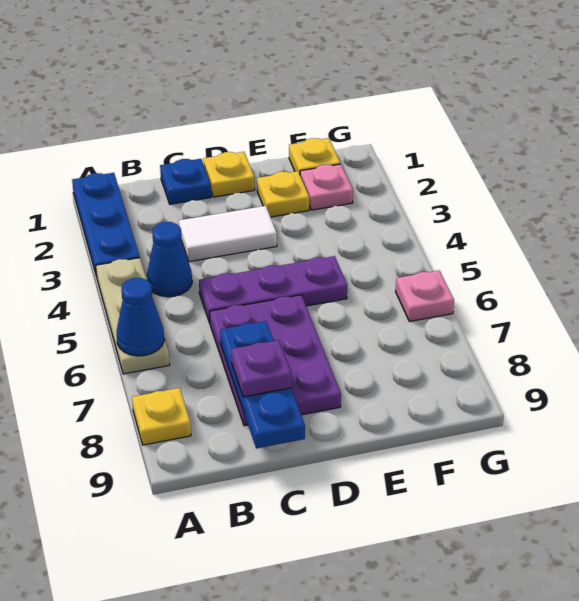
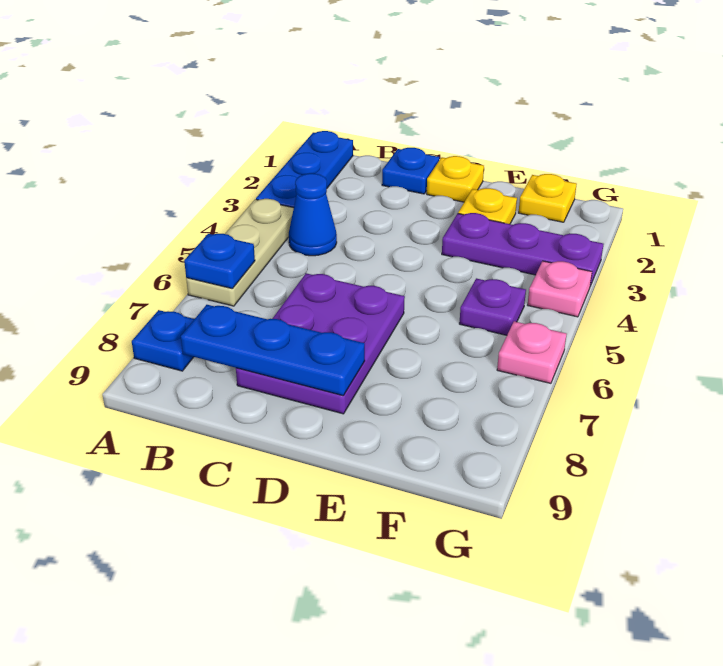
blue cone A6 level 2 -> blue plate A6 level 2
yellow plate A8 level 1 -> blue plate A8 level 1
white tile C3:D3 level 1 -> none
purple plate C5:E5 level 1 -> purple plate E3:G3 level 1
blue plate C7:C9 level 2 -> blue plate B8:D8 level 2
purple plate C8 level 3 -> purple plate F5 level 1
pink plate F2 level 1 -> pink plate G4 level 1

